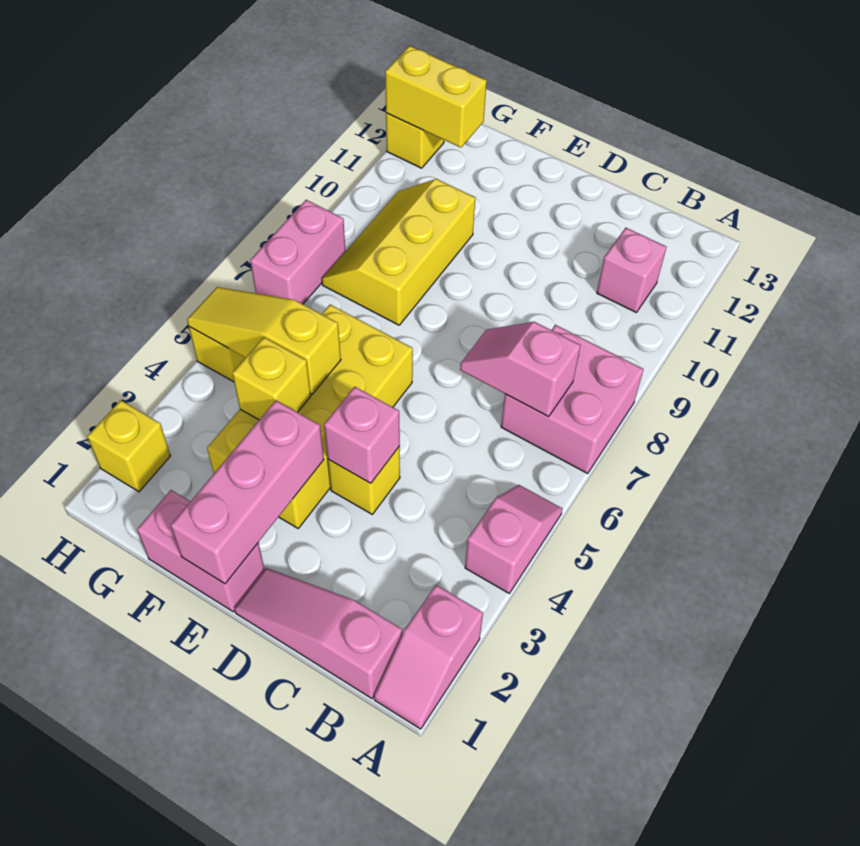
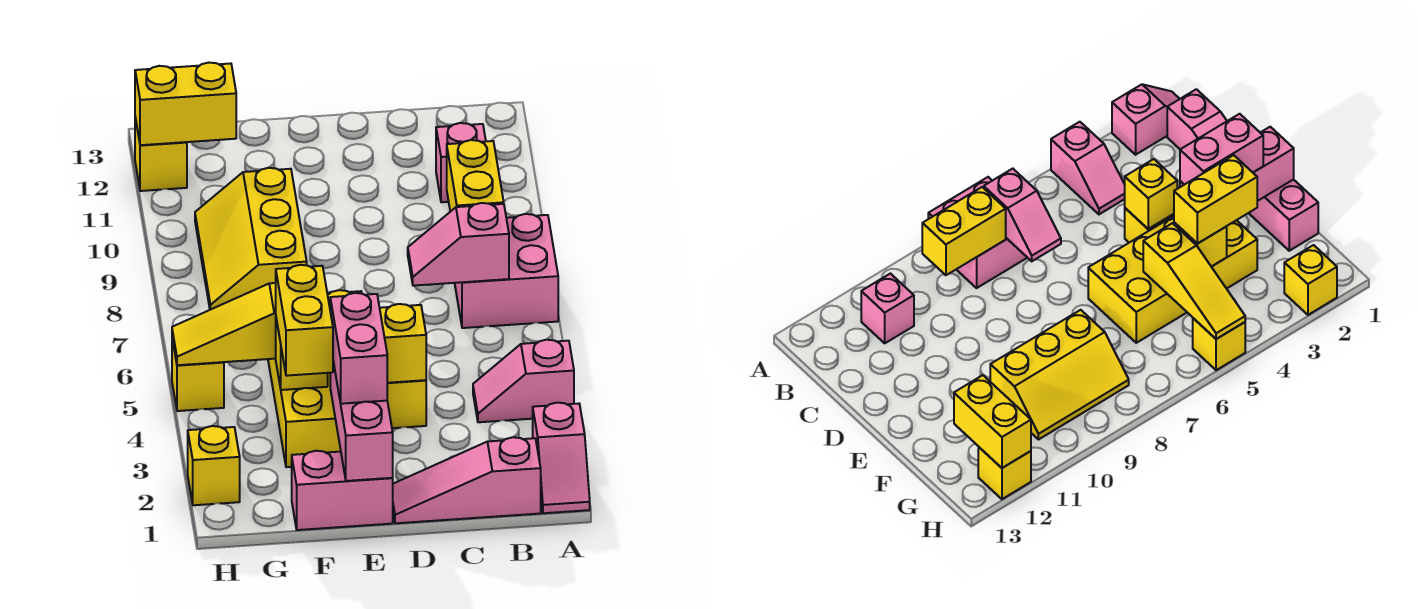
pink slope A4:A5 level 1 top 4 -> pink slope A4:B4 level 1 top A
none -> yellow brick B8:B9 level 2
pink brick D4 level 2 -> yellow brick D4 level 2
none -> yellow brick F3:F4 level 3
pink brick H7:H8 level 1 -> pink brick E2:E3 level 3

